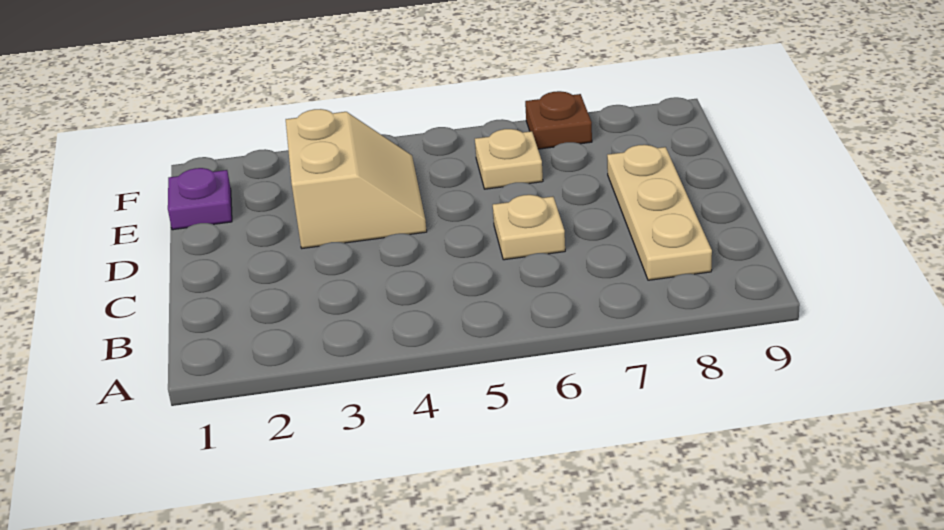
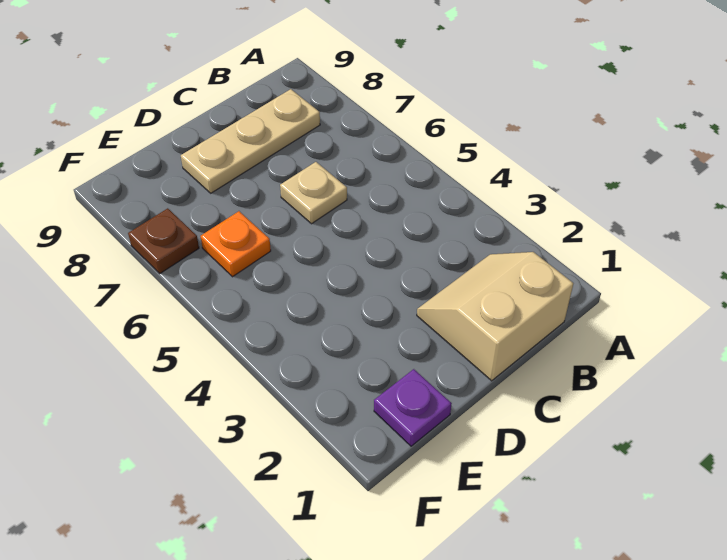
tan slope D3:E4 level 1 top 3 -> tan slope B1:C2 level 1 top 1
tan plate E6 level 1 -> orange plate E6 level 1

